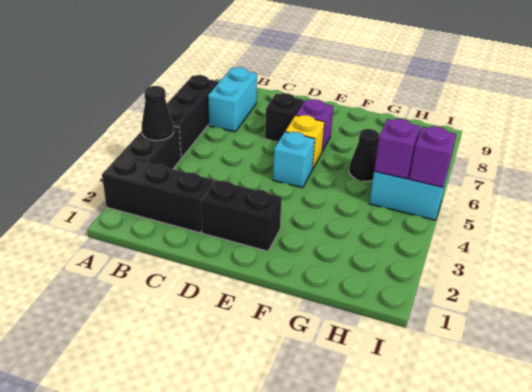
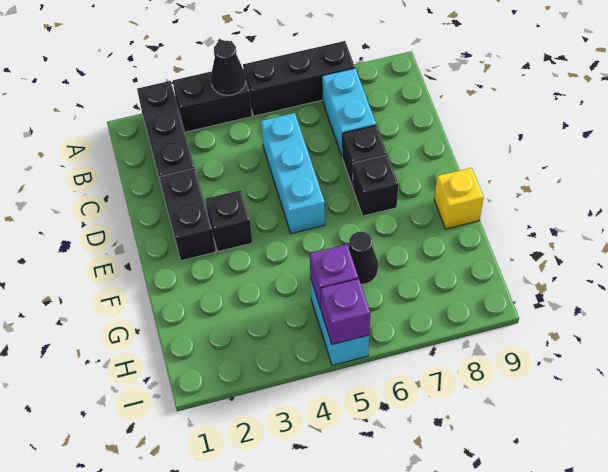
cyan brick B7:B8 level 1 -> cyan brick B7:C7 level 1
none -> black brick E3 level 1
cyan brick E5 level 1 -> cyan brick C5:E5 level 1
yellow brick E6 level 1 -> yellow brick F9 level 1
purple brick E7 level 1 -> black brick E7 level 1

